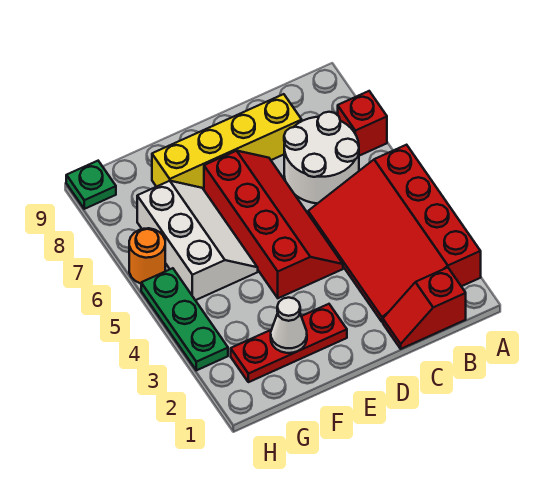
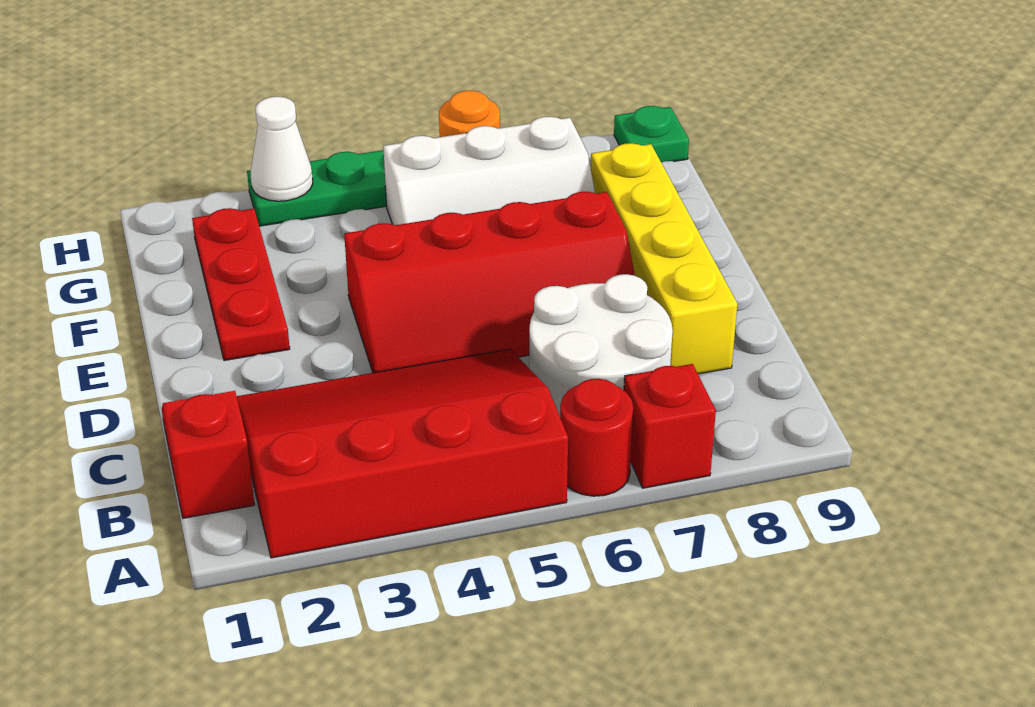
none -> red round brick A6 level 1
white cone F2 level 2 -> white cone H3 level 2

